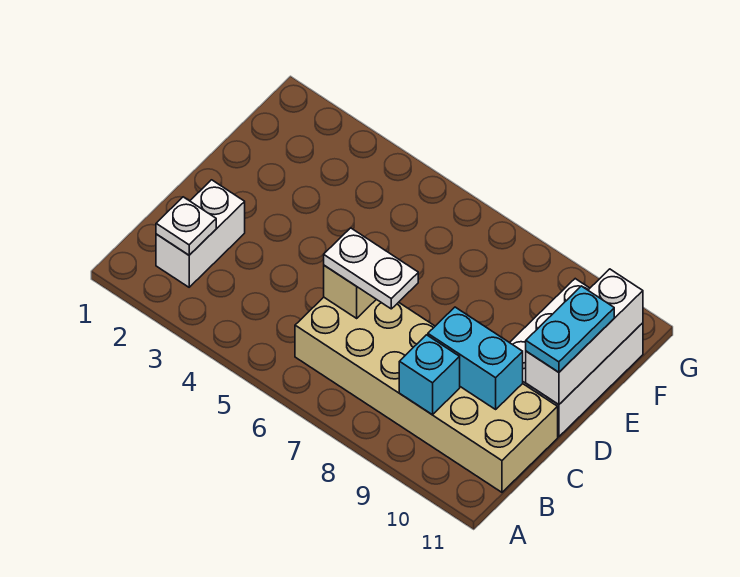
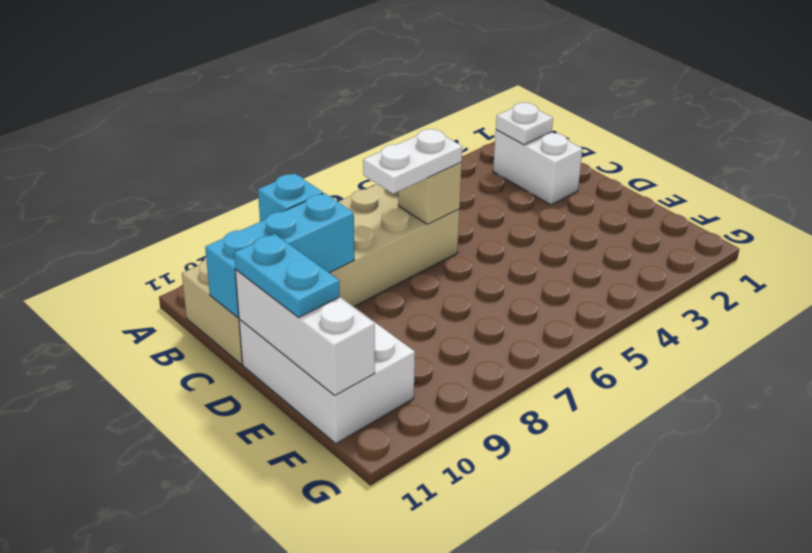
cyan brick C9:C10 level 2 -> cyan brick C9:C11 level 2

